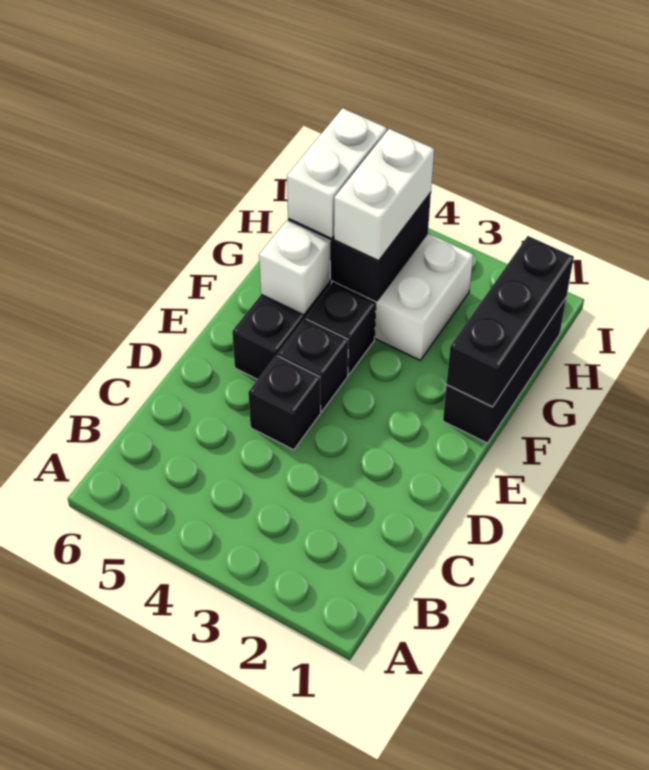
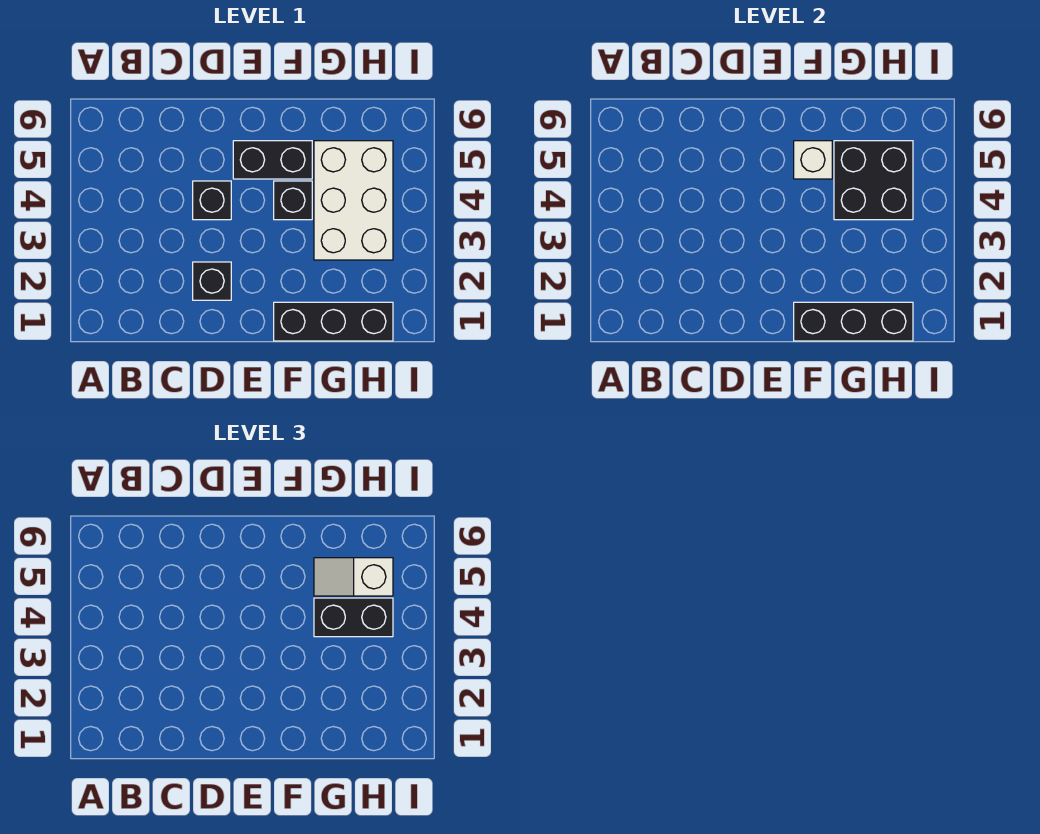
black brick E4 level 1 -> black brick D2 level 1
white brick G4:H4 level 3 -> black brick G4:H4 level 3
white brick G5:H5 level 3 -> white slope G5:H5 level 3 top H

